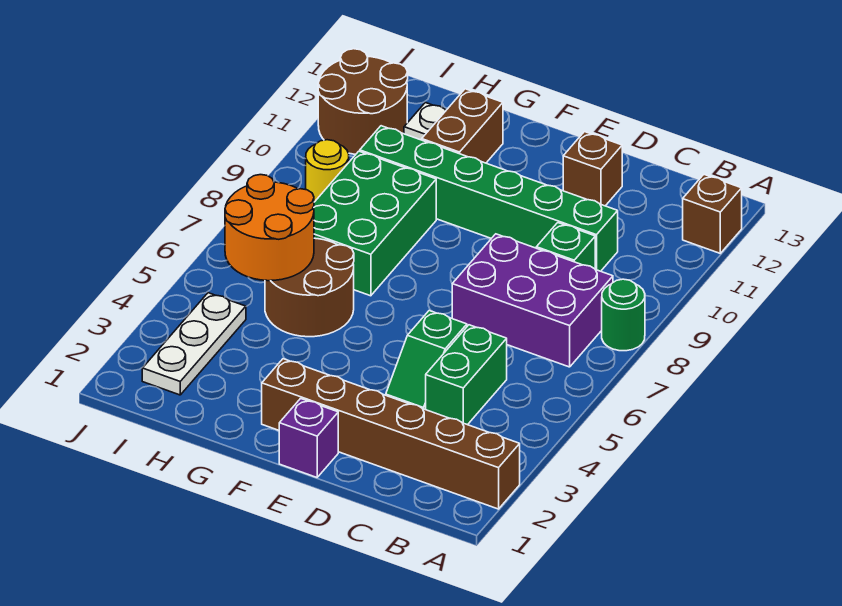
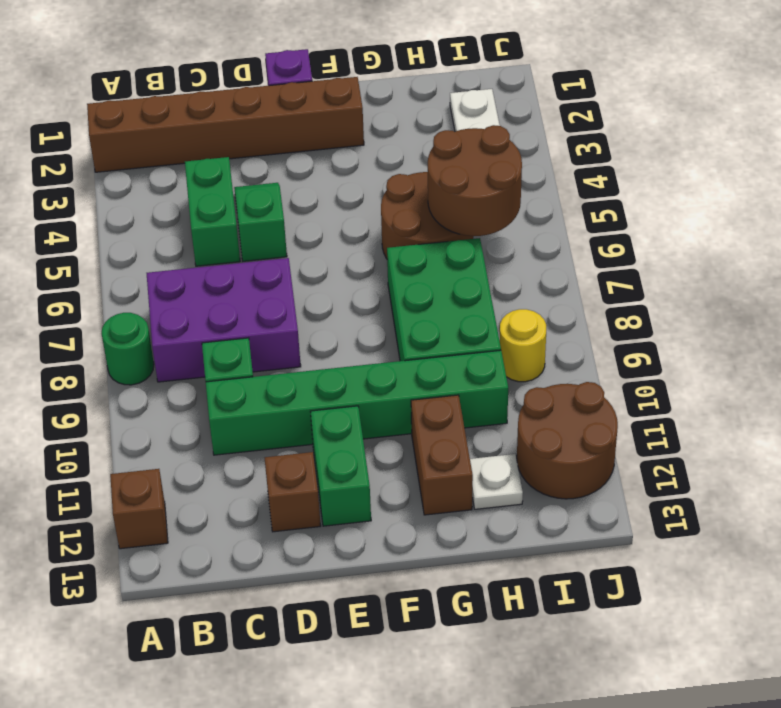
none -> green brick E11:E12 level 1
orange round brick H5:I6 level 2 -> brown round brick H5:I6 level 2

